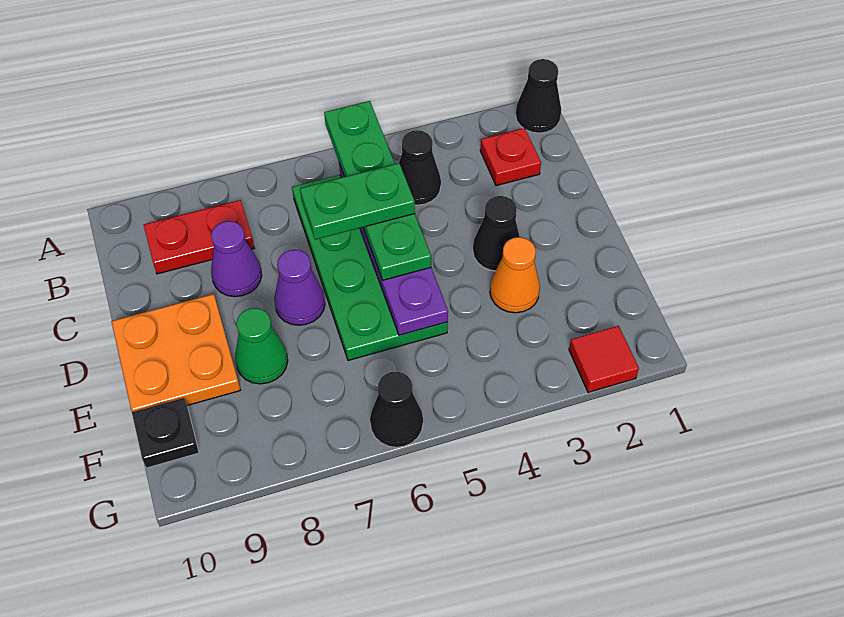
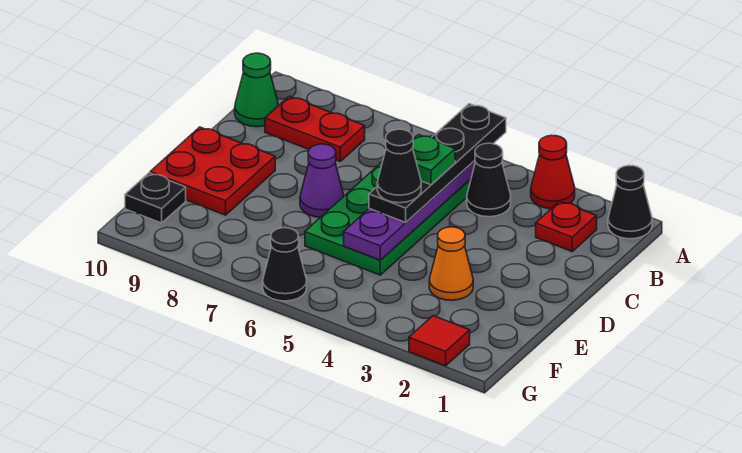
none -> red cone A3 level 1
green plate A5:D5 level 3 -> black plate A5:D5 level 3
green plate C5:C6 level 4 -> green plate C5 level 4
purple cone C8 level 1 -> none
black cone D3 level 1 -> black cone D5 level 4
orange plate D9:E10 level 1 -> red plate D9:E10 level 1
green cone E8 level 1 -> green cone B10 level 1

